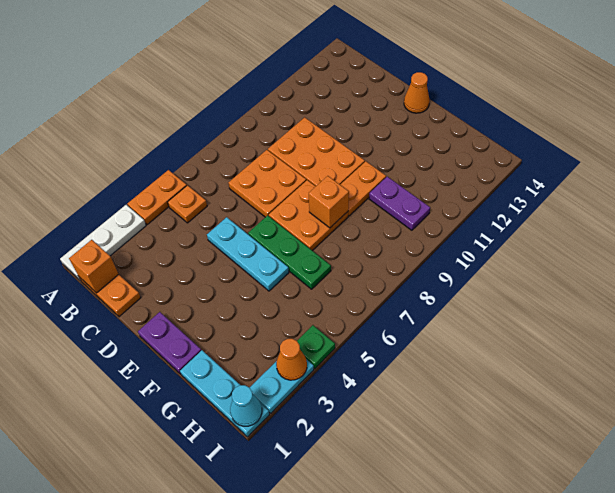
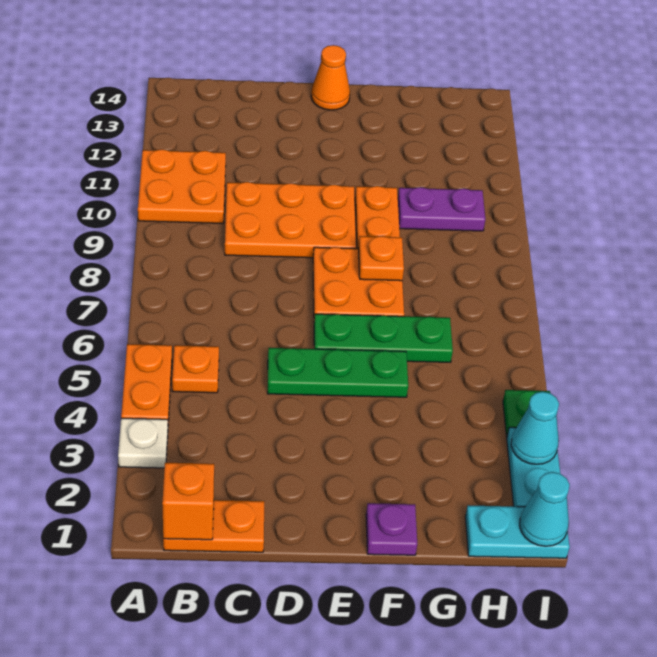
white plate A1:A3 level 1 -> white plate A3 level 1
orange plate C7:D8 level 1 -> orange plate A10:B11 level 1
cyan plate D5:F5 level 1 -> green plate D5:F5 level 1
purple plate E1:F1 level 1 -> purple plate F1 level 1
orange brick F8 level 2 -> orange plate F8 level 2
cyan plate G1:I1 level 1 -> cyan plate H1:I1 level 1
orange cone I3 level 2 -> cyan cone I3 level 2

